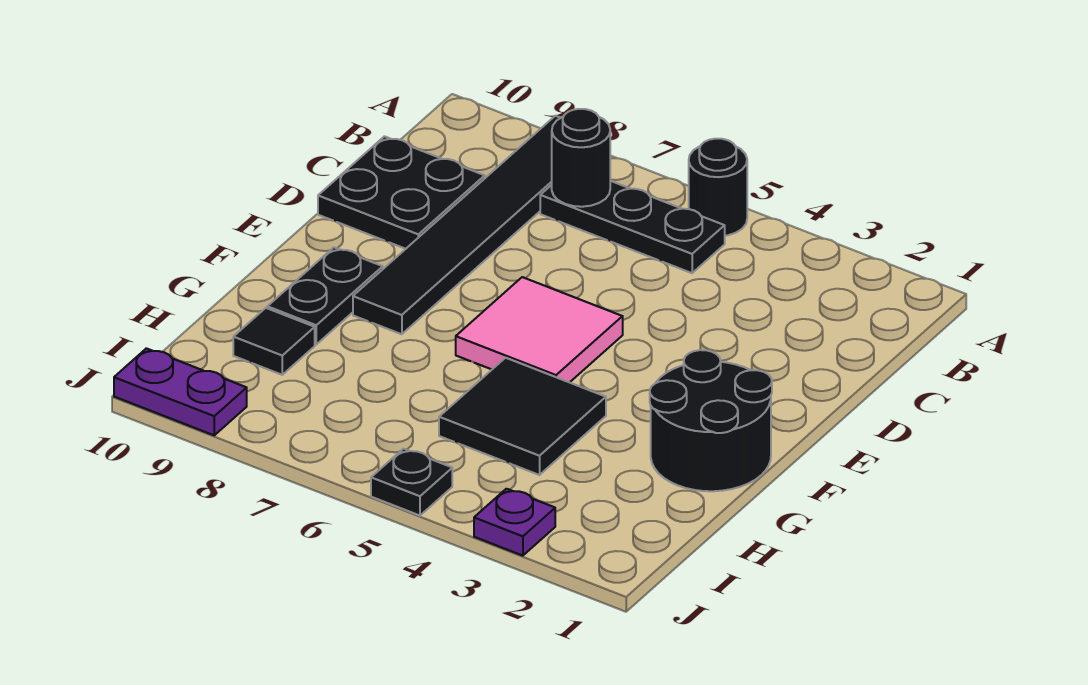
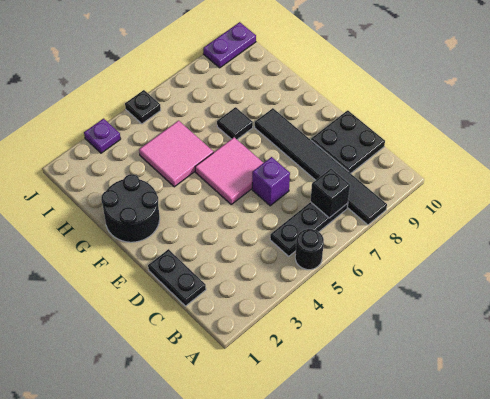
black round brick B7 level 2 -> black brick B7 level 2
none -> purple brick D6 level 1
black plate F9:G9 level 1 -> black plate C1:D1 level 1
black tile G4:H5 level 1 -> pink tile G4:H5 level 1
black tile H9 level 1 -> black tile G7 level 1

